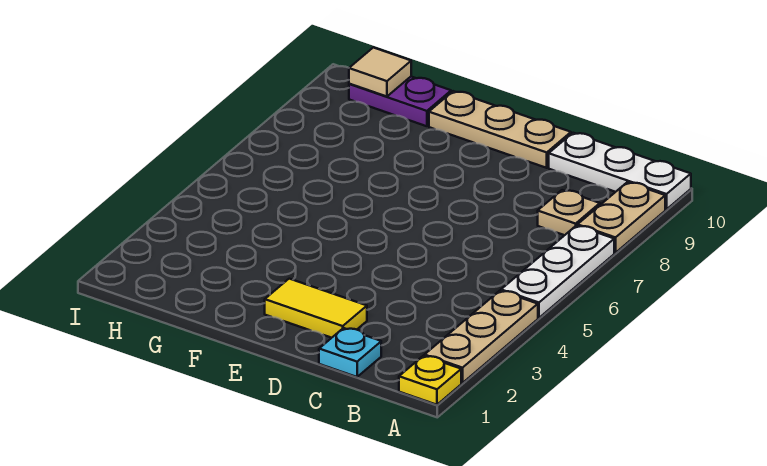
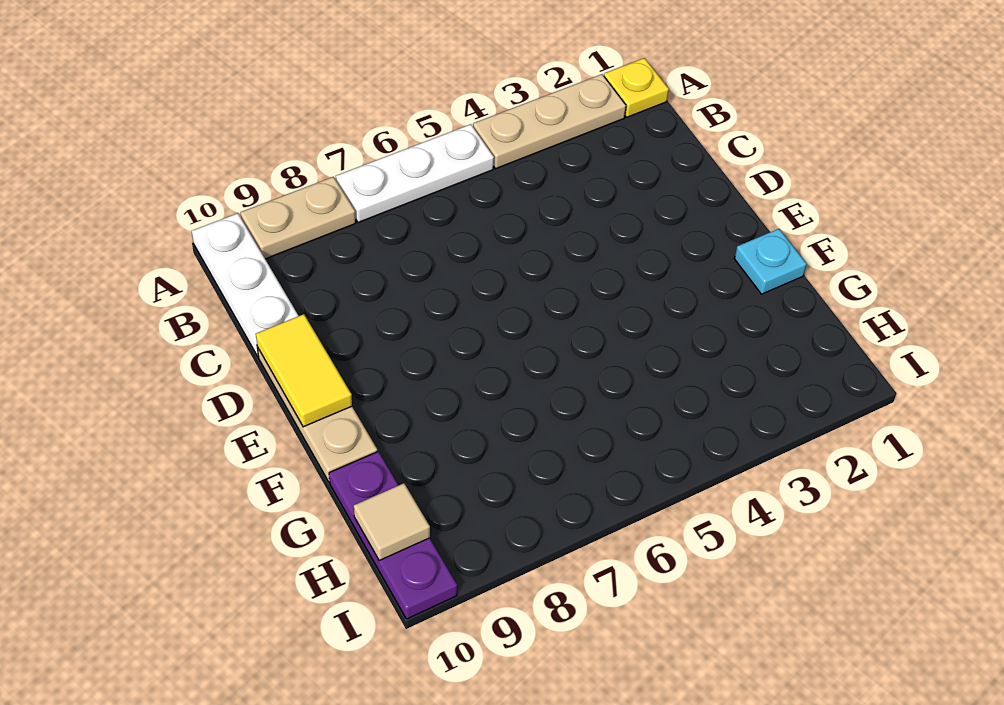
tan plate B8 level 1 -> none
cyan plate C1 level 1 -> cyan plate F1 level 1
yellow tile D2:E2 level 1 -> yellow tile D10:E10 level 2
purple plate G10:H10 level 1 -> purple plate G10:I10 level 1

